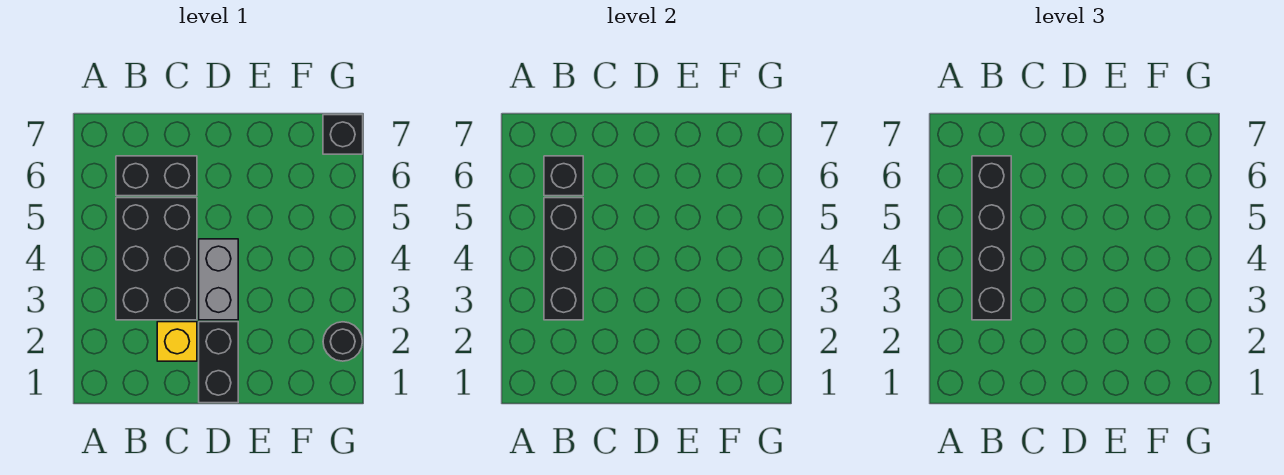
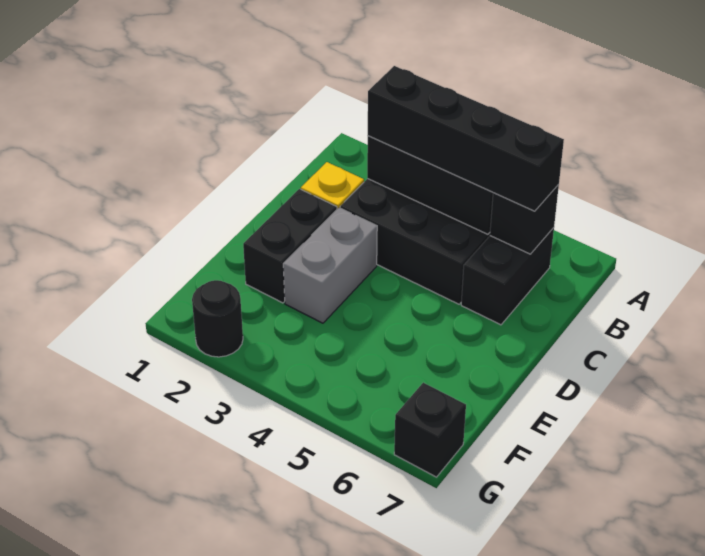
black brick D1:D2 level 1 -> black brick D2:E2 level 1
grey brick D3:D4 level 1 -> grey brick D3:E3 level 1

